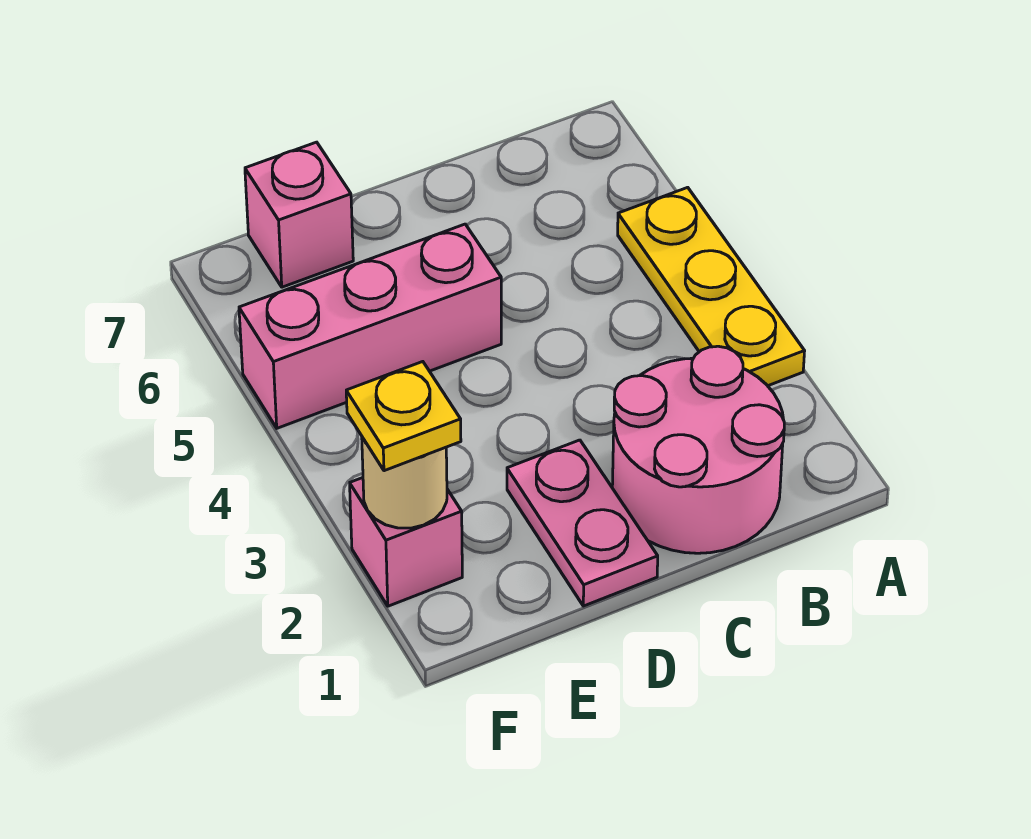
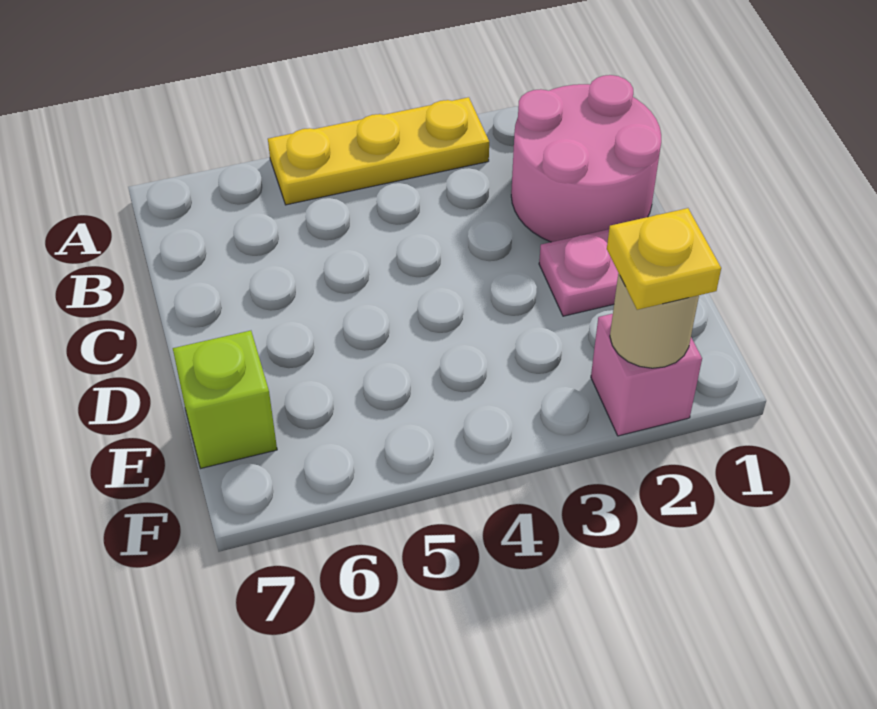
pink brick D5:F5 level 1 -> none
pink brick E7 level 1 -> lime brick E7 level 1

